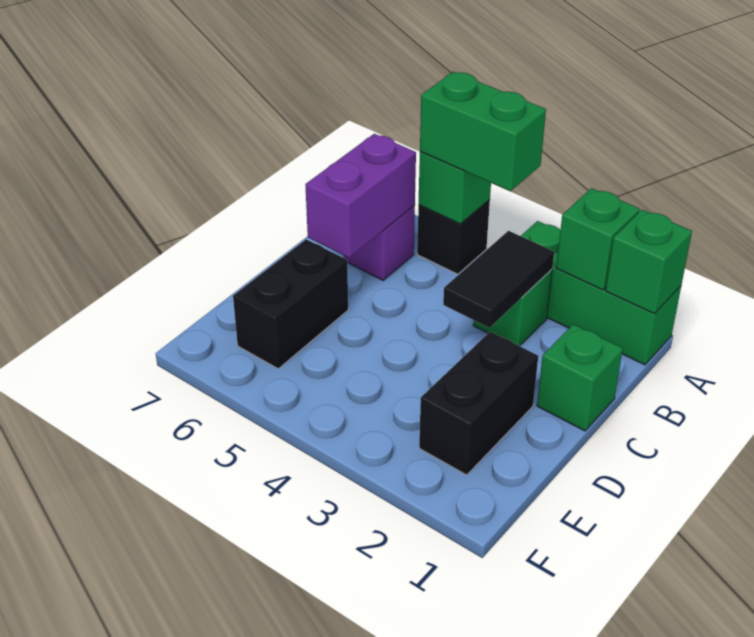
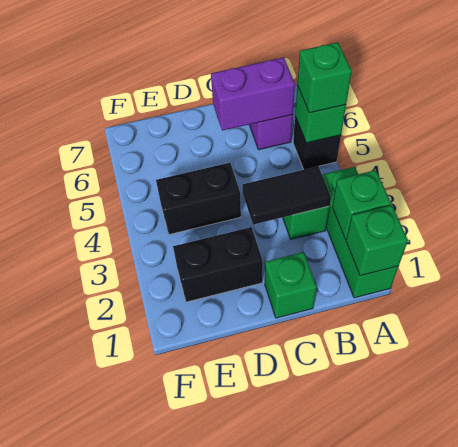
green brick A4:A5 level 3 -> green brick A5 level 3
black brick D6:E6 level 1 -> black brick D4:E4 level 1

